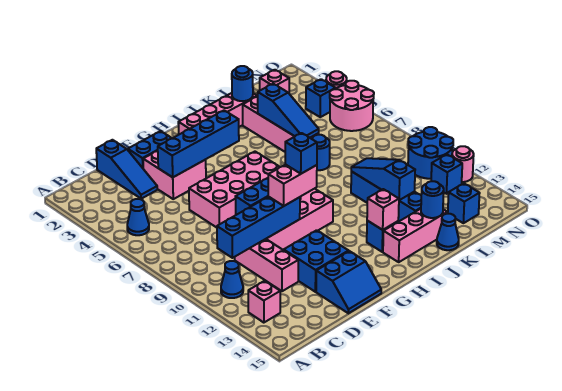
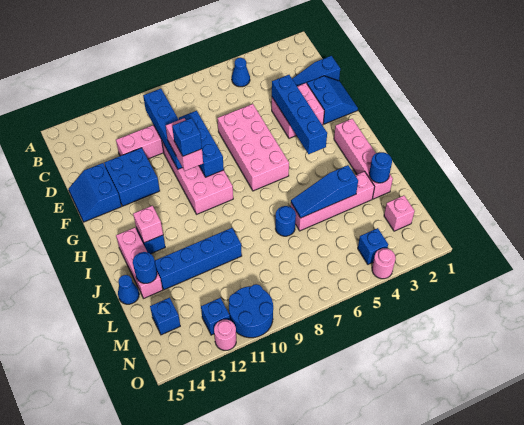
blue cone B11 level 1 -> none
pink brick B13 level 1 -> none
blue slope K10:K12 level 2 top 12 -> none
pink round brick N5:O6 level 1 -> none

